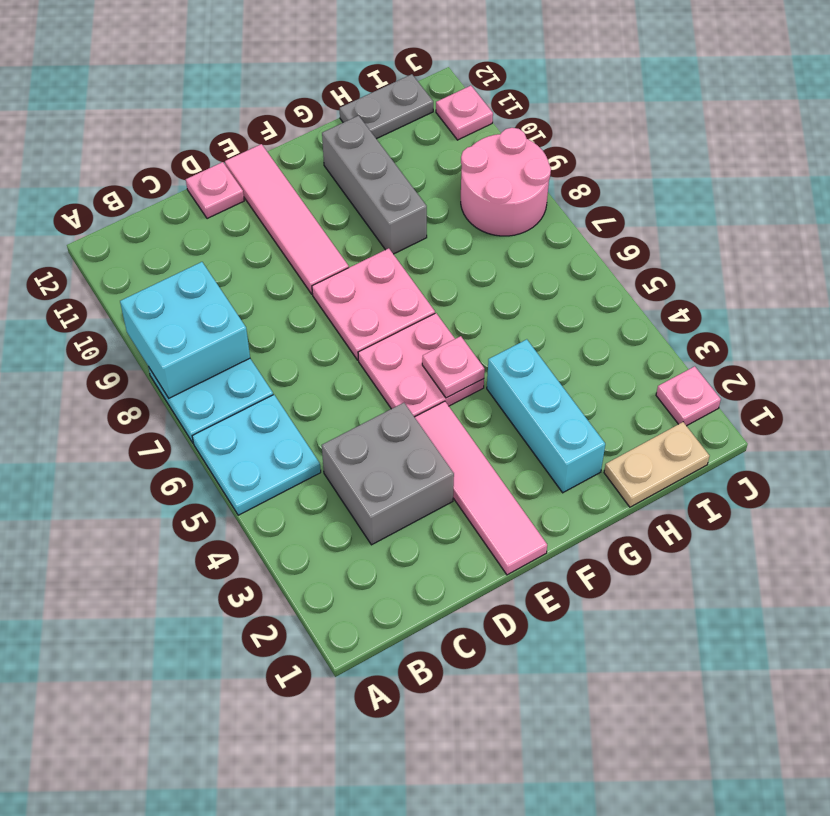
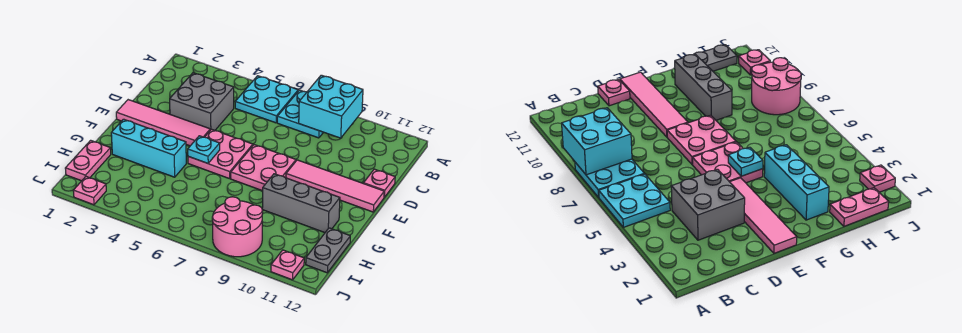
pink plate F5 level 2 -> cyan plate F5 level 2
tan plate H1:I1 level 1 -> pink plate H1:I1 level 1

